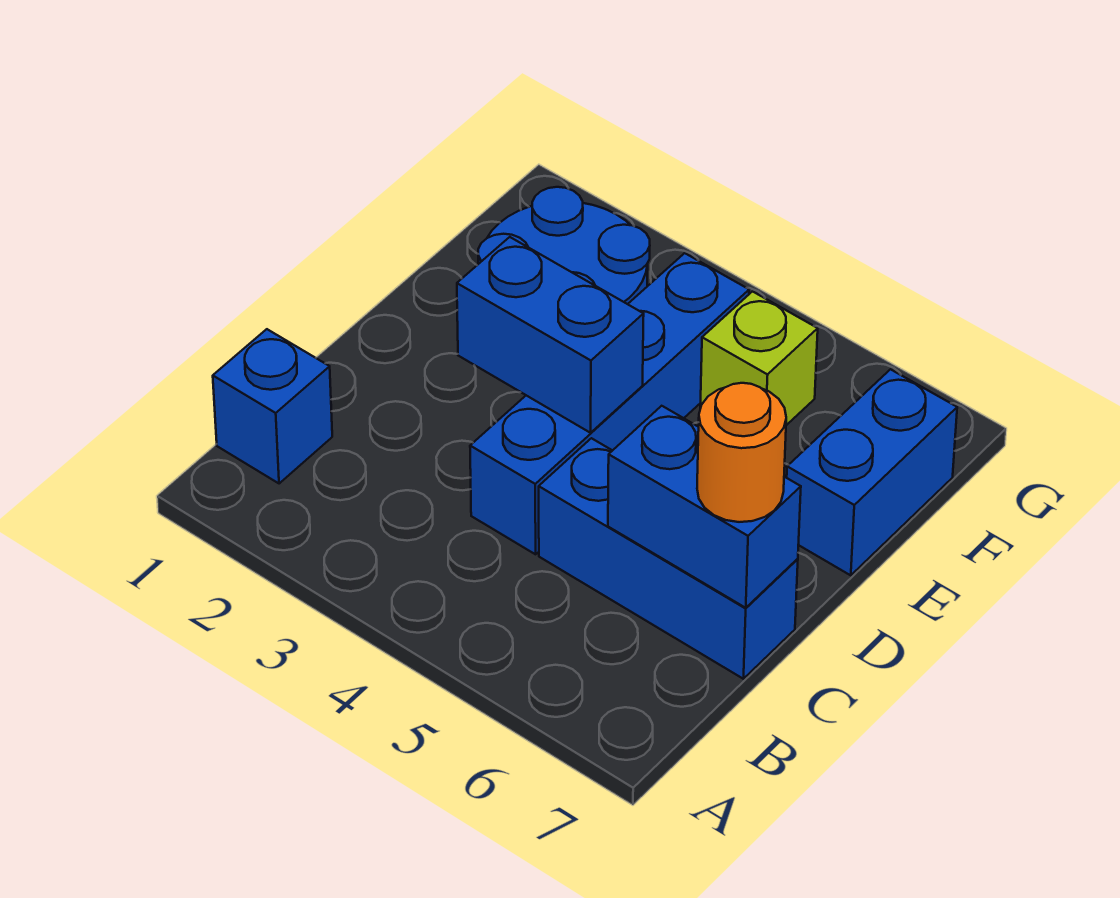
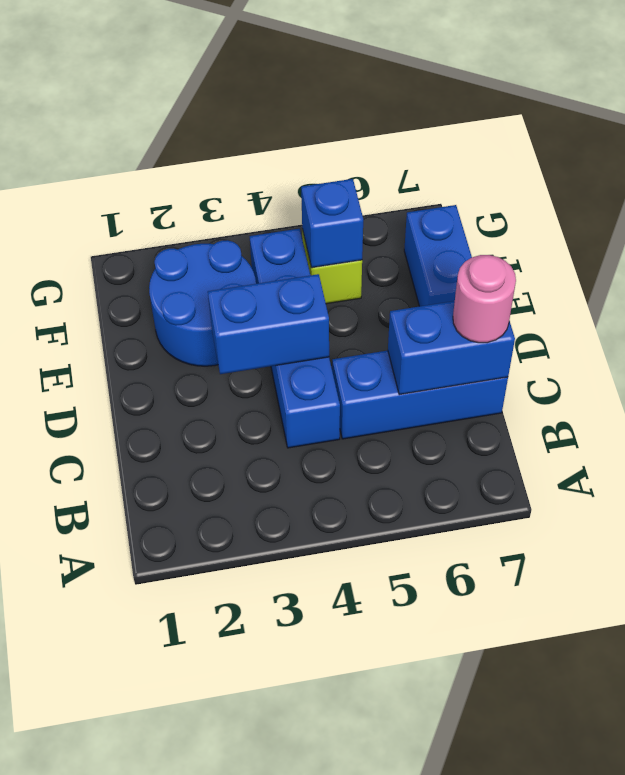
blue brick B1 level 1 -> blue brick F5 level 2
orange round brick C7 level 3 -> pink round brick C7 level 3

